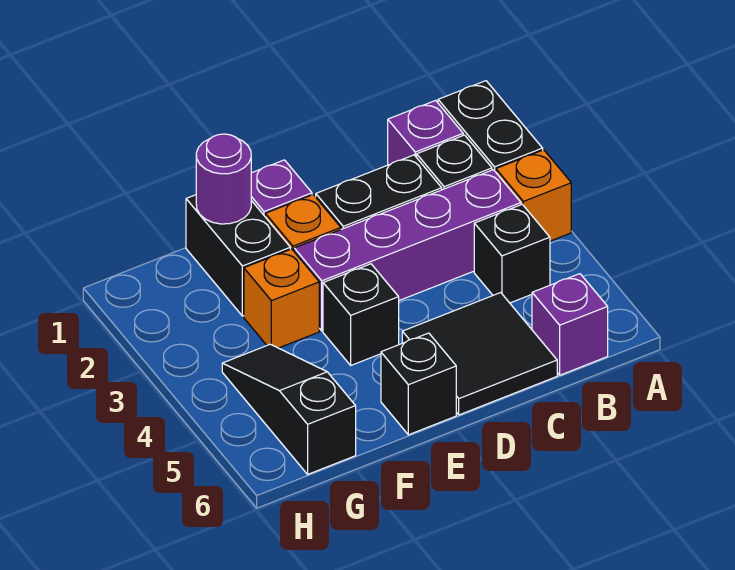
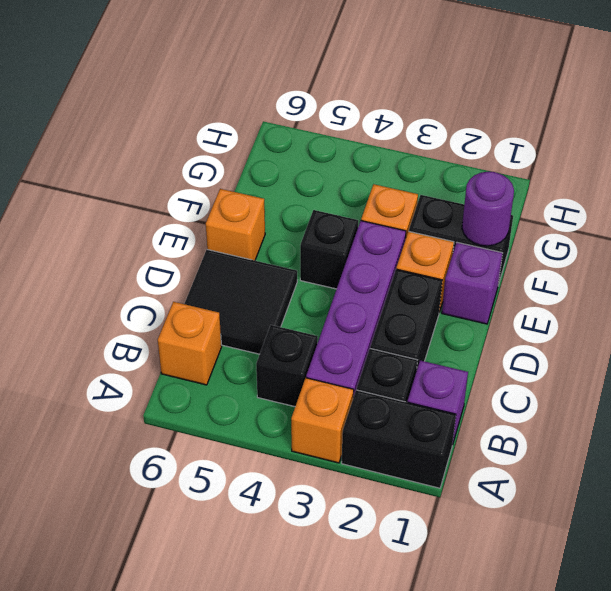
purple brick B6 level 1 -> orange brick B6 level 1
black brick E6 level 1 -> orange brick E6 level 1
black slope G4:G6 level 1 top 6 -> none

